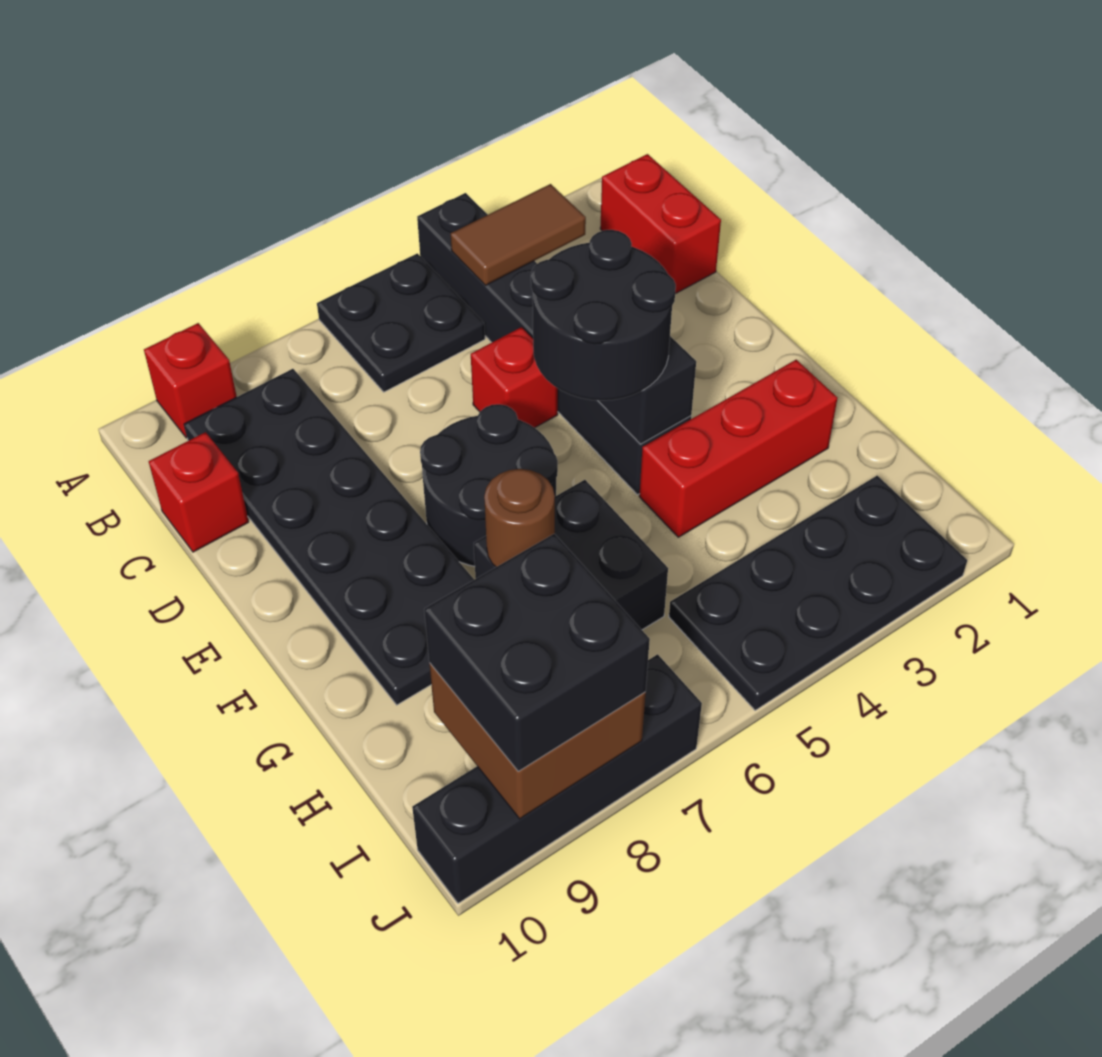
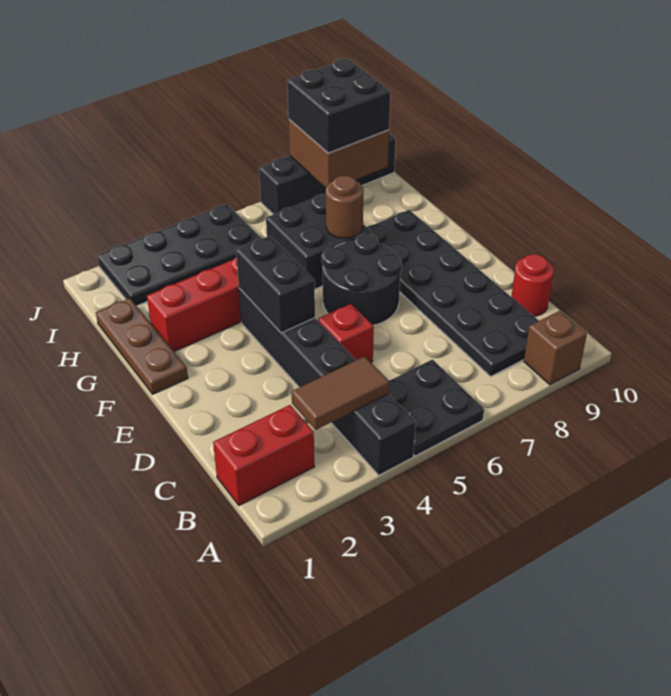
red brick A9 level 1 -> brown brick A9 level 1
red brick B1:C1 level 1 -> red brick B1:B2 level 1
red brick C10 level 1 -> red round brick C10 level 1
black round brick E4:F5 level 3 -> none
none -> brown plate F1:H1 level 1

